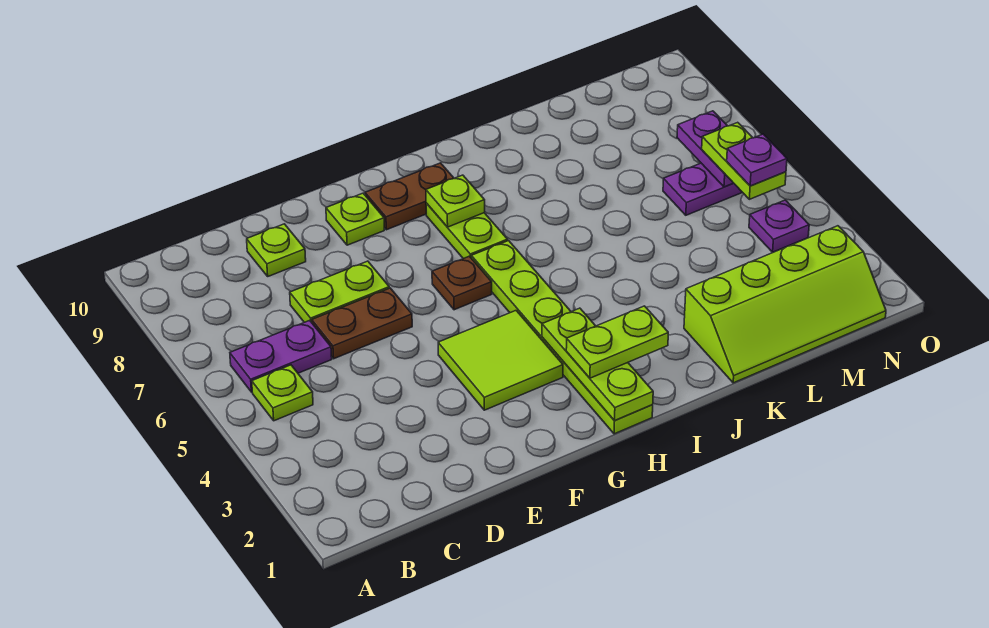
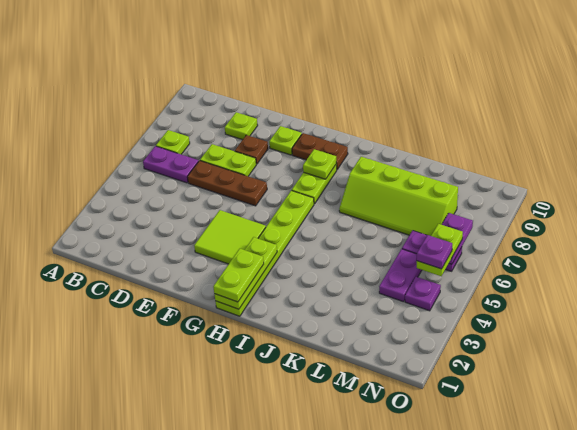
lime plate B5 level 1 -> lime plate B7 level 1
brown plate D6:E6 level 1 -> brown plate D6:F6 level 1
brown plate G6 level 1 -> brown plate E8 level 1
lime plate H2:I2 level 3 -> lime plate H1:H2 level 3
lime slope K1:N2 level 1 top 2 -> lime slope J7:M8 level 1 top 8
none -> purple plate M4:M5 level 1

